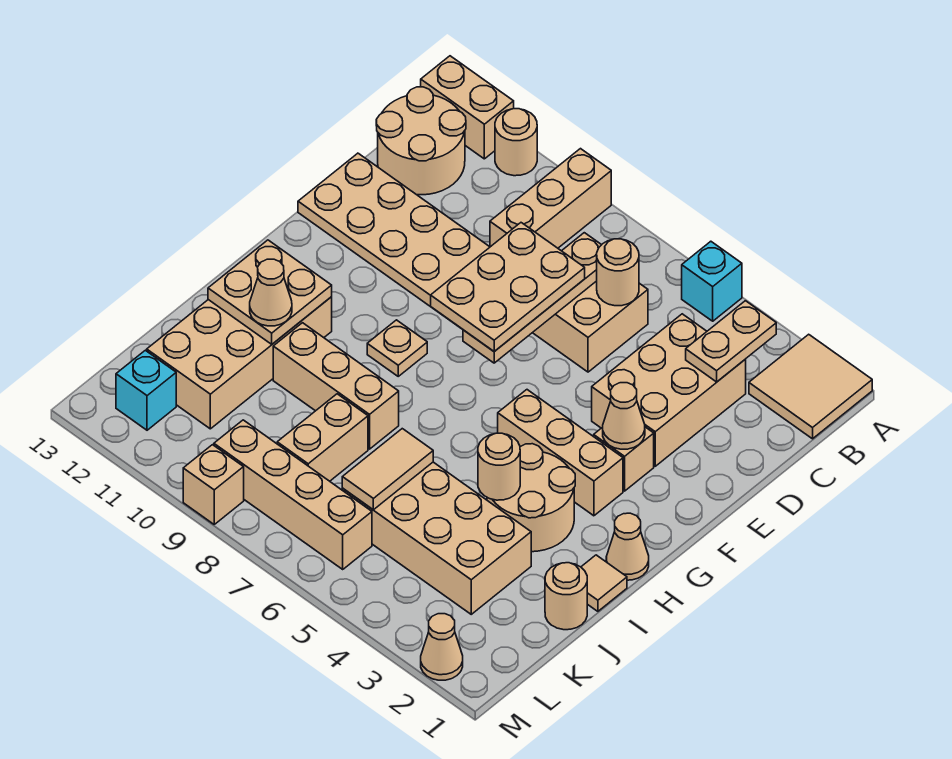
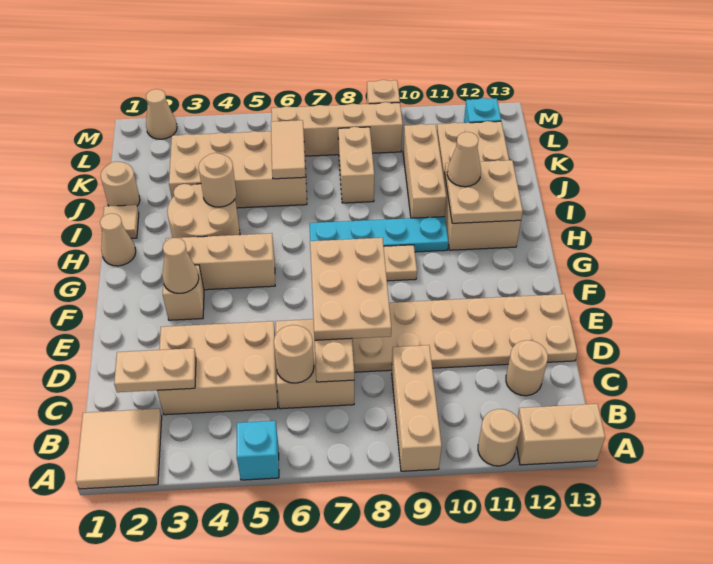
tan plate B3:C3 level 2 -> tan plate C2:C3 level 2
tan round brick B12:C13 level 1 -> tan round brick C12 level 1
tan brick C3:E4 level 1 -> tan brick C3:D5 level 1
none -> cyan plate H7:H10 level 1
tan brick I8:I10 level 1 -> tan brick I10:K10 level 1

